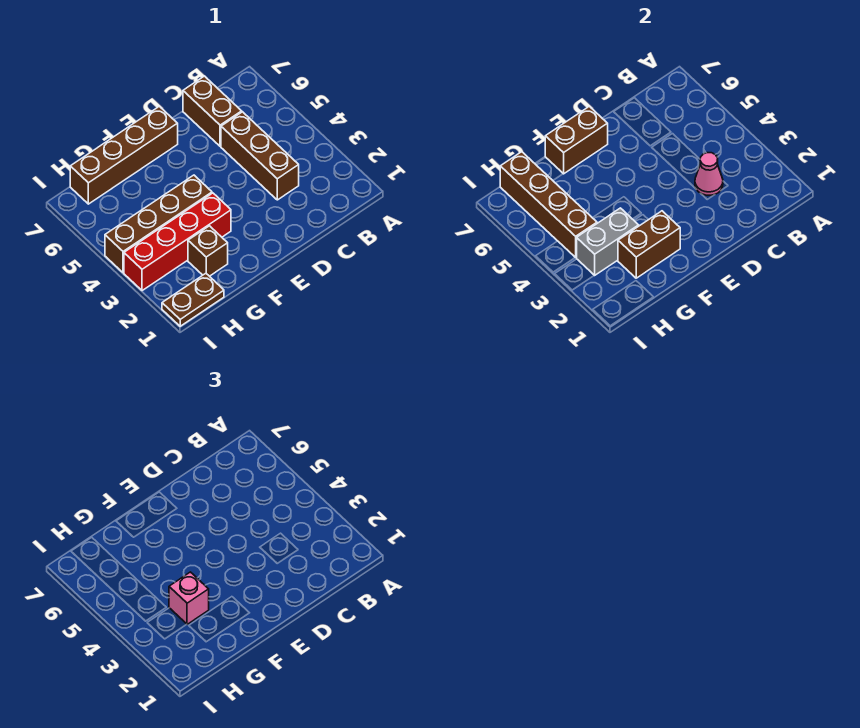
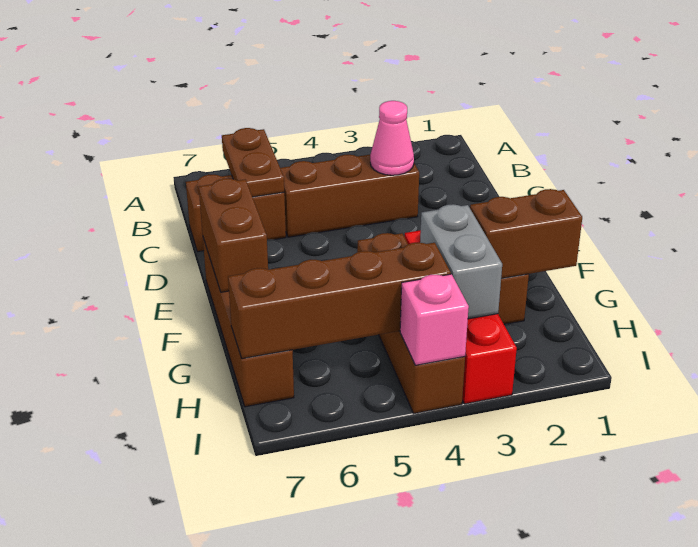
brown brick F2:G2 level 2 -> brown brick G1:G2 level 2
pink brick G3 level 3 -> pink brick I4 level 2
brown plate H1:I1 level 1 -> brown plate B6:C6 level 2

